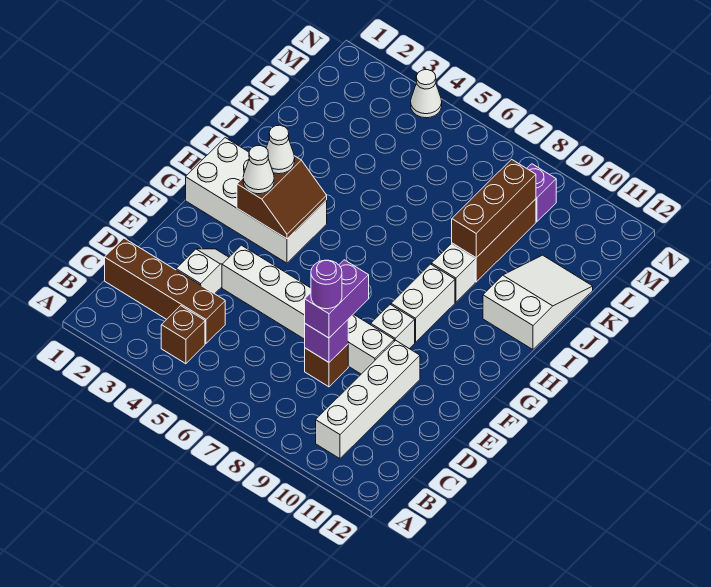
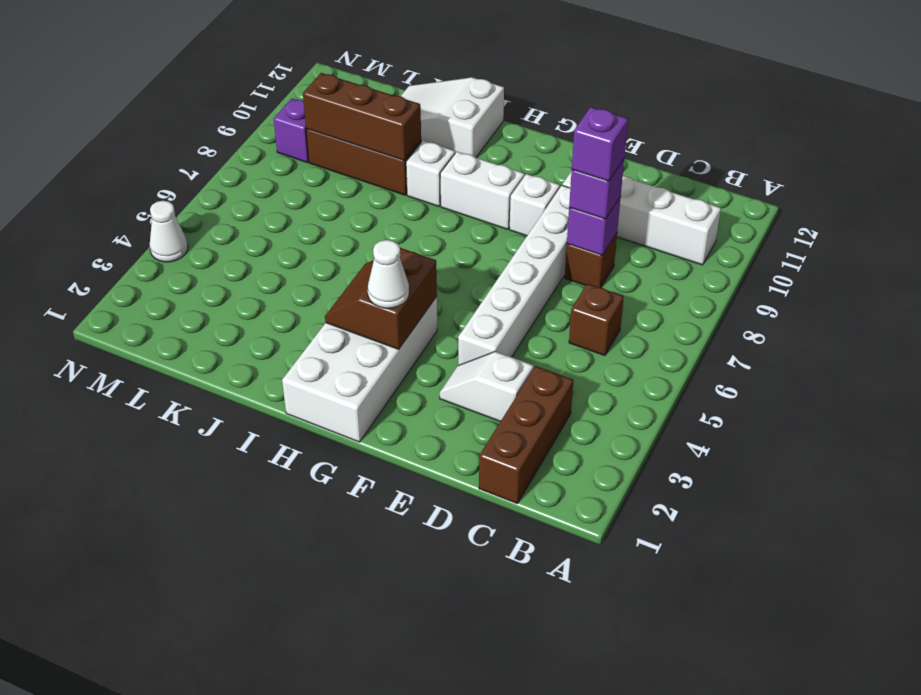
brown brick B4 level 1 -> brown brick C6 level 1
brown brick C1:C4 level 1 -> brown brick C1:C3 level 1
purple brick D8:E8 level 3 -> purple brick D8 level 3
purple round brick D8 level 4 -> purple brick D8 level 4
brown slope G3:H4 level 2 top 3 -> brown slope G3:H4 level 2 top G
white cone H3 level 3 -> none

